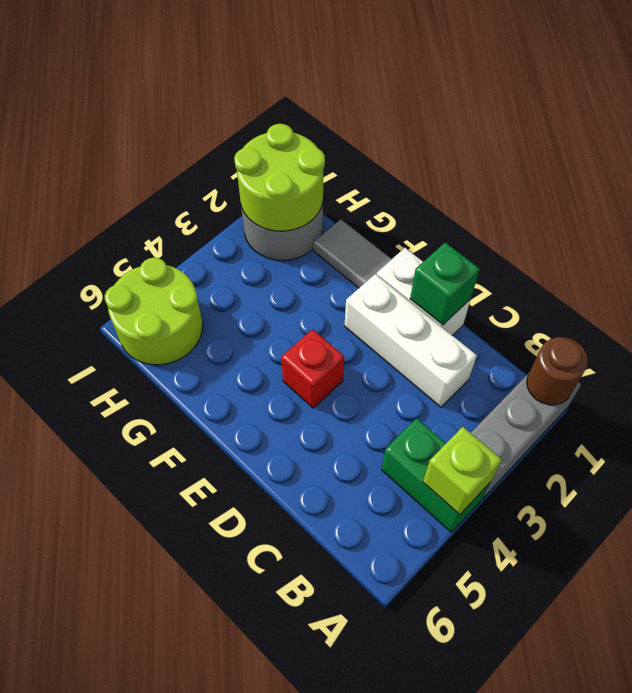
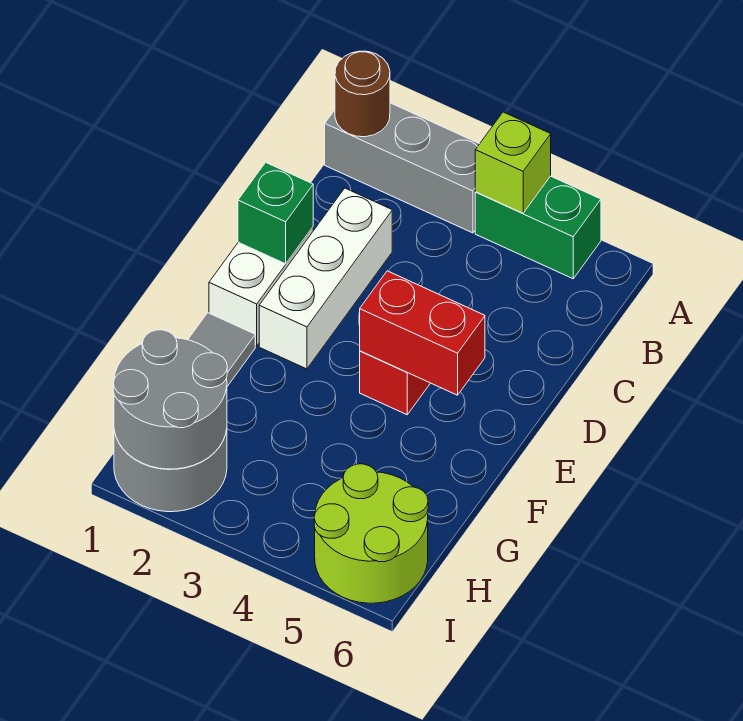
green brick A4:B4 level 1 -> green brick A4:A5 level 1
none -> red brick E4:E5 level 2
lime round brick H1:I2 level 2 -> grey round brick H1:I2 level 2

